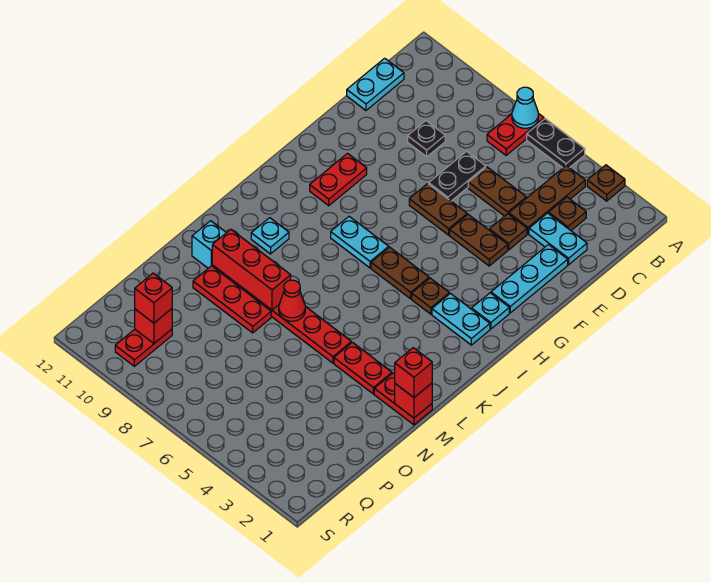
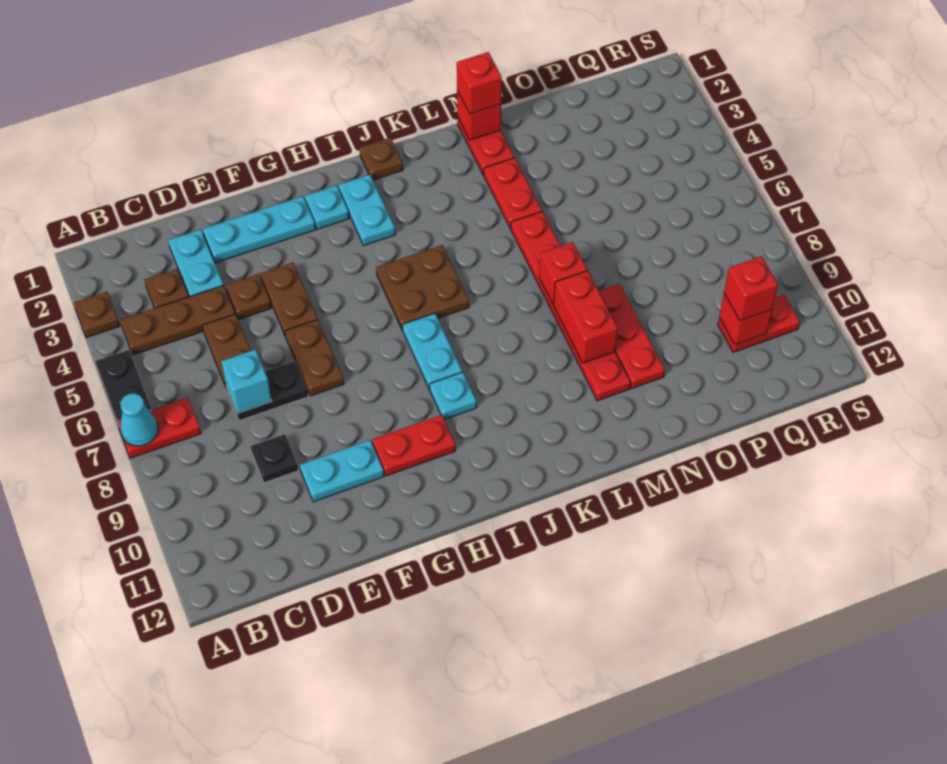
cyan plate C12:D12 level 1 -> cyan plate E10:F10 level 1
brown plate I4 level 1 -> brown plate J1 level 1
brown plate I5:I6 level 1 -> brown plate I5:J6 level 1
cyan plate K10 level 1 -> cyan plate I9 level 1
red cone M7 level 2 -> red brick M7 level 2
red brick M8:M10 level 2 -> red brick M8:M9 level 2
cyan brick M11 level 1 -> cyan brick D7 level 2

